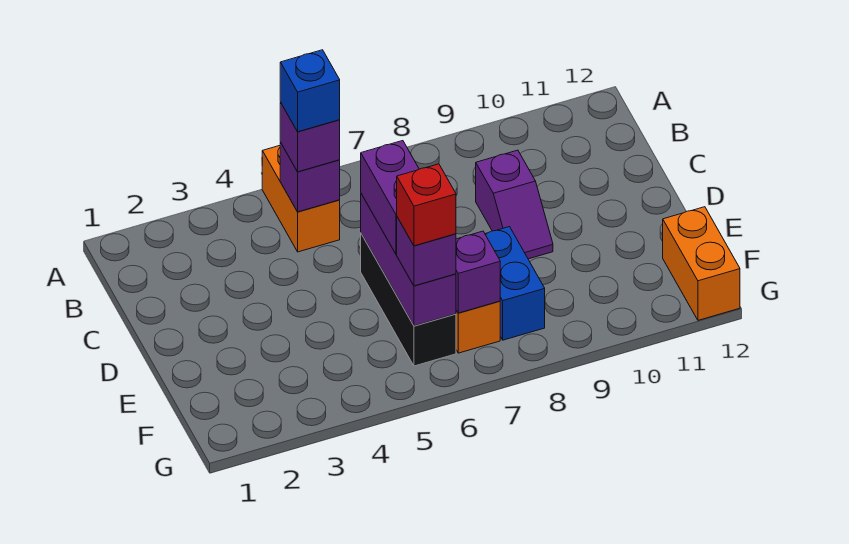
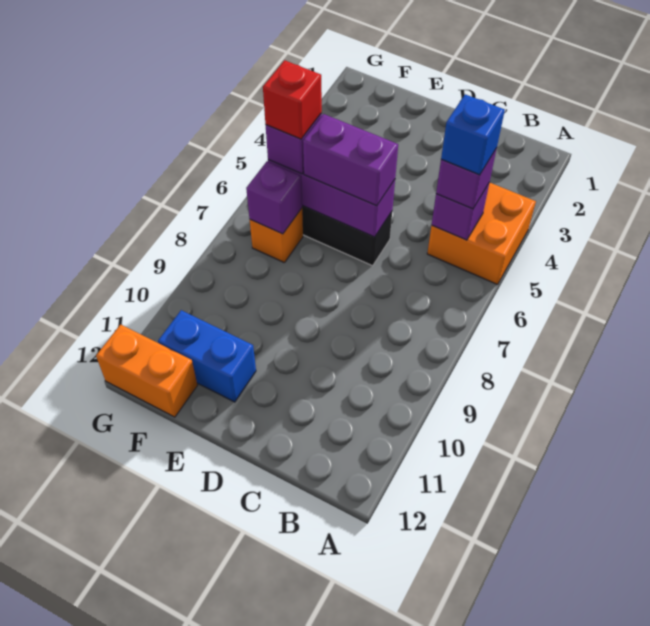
orange brick A5:B5 level 1 -> orange brick A4:B5 level 1
purple slope C9:D9 level 1 top C -> none
blue brick E8:F8 level 1 -> blue brick E11:F11 level 1

